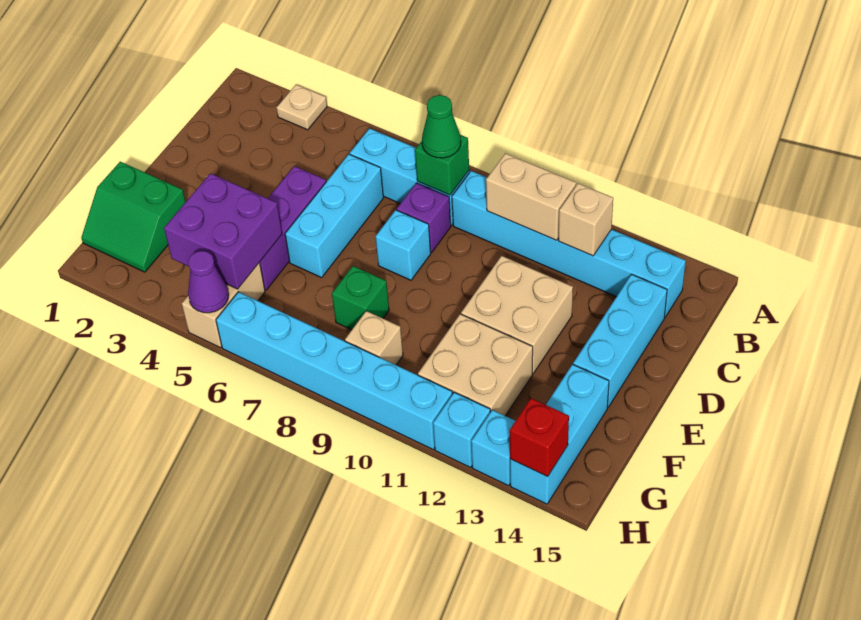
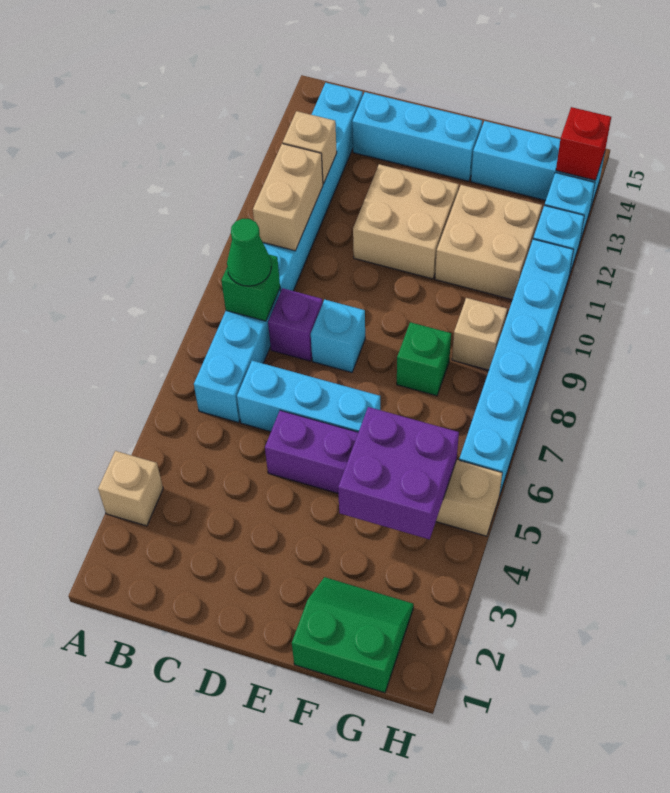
tan plate A3 level 1 -> tan brick A3 level 1
green slope F1:G2 level 1 top F -> green slope F1:G2 level 1 top 1
purple cone H5 level 2 -> none

